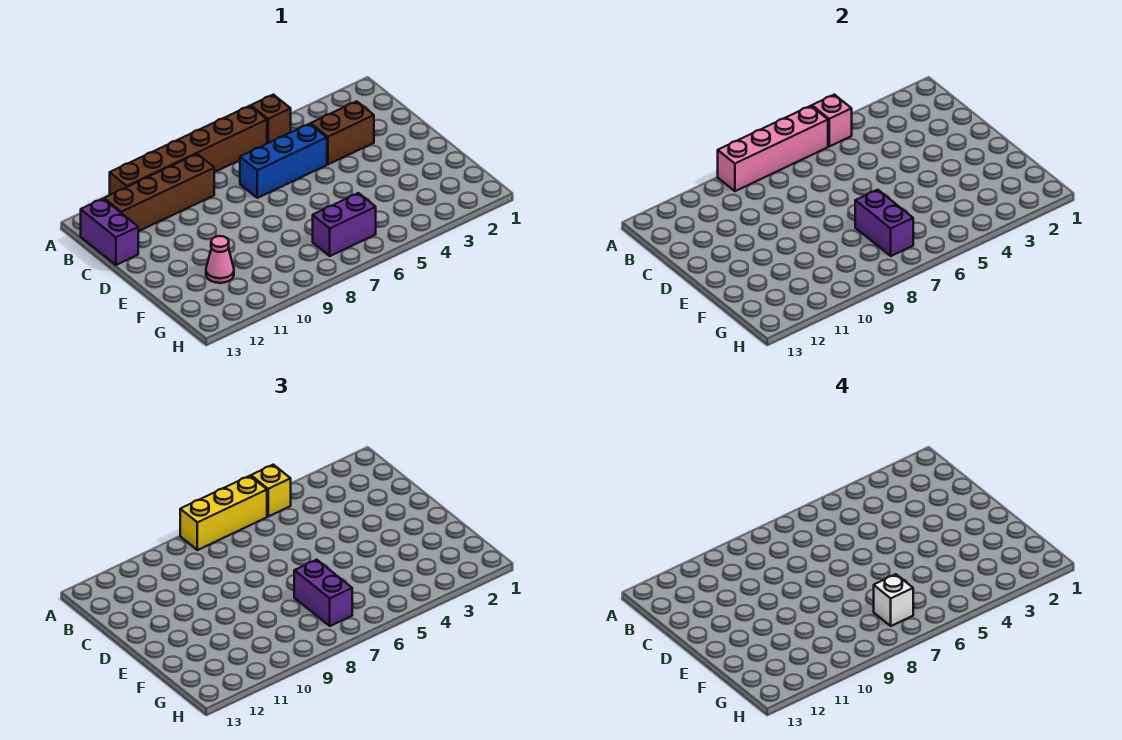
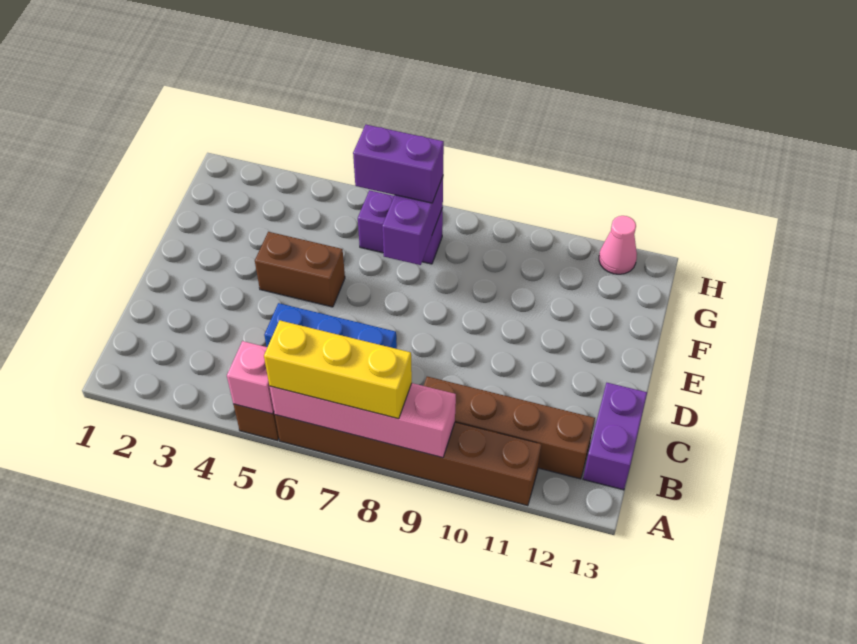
yellow brick A5 level 3 -> none
brown brick C3:C4 level 1 -> brown brick E4:E5 level 1
purple brick F7:G7 level 3 -> purple brick G6:G7 level 3
pink cone F11 level 1 -> pink cone H12 level 1
white brick G7 level 4 -> none

